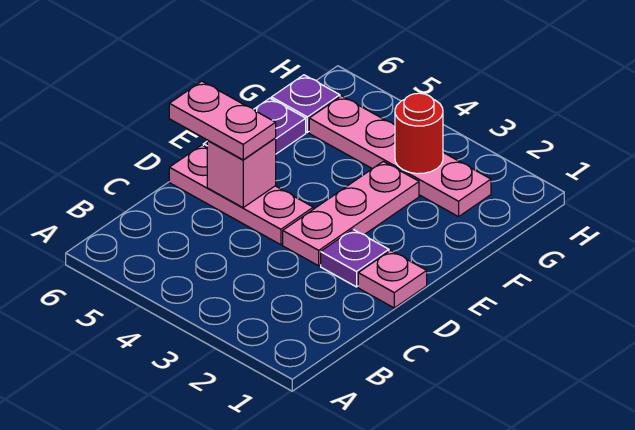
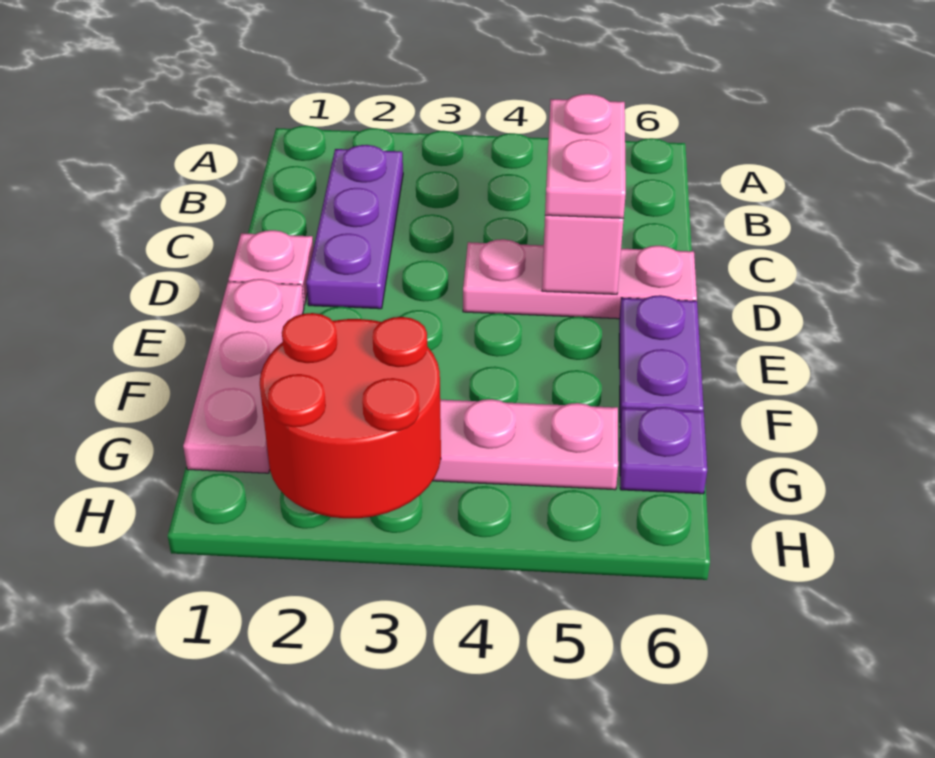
purple plate D2 level 1 -> purple plate B2:D2 level 1
pink plate D3:F3 level 1 -> pink plate E1:G1 level 1
pink plate D5:D6 level 3 -> pink plate C5:D5 level 3
red round brick G3 level 2 -> red round brick G2:H3 level 2

